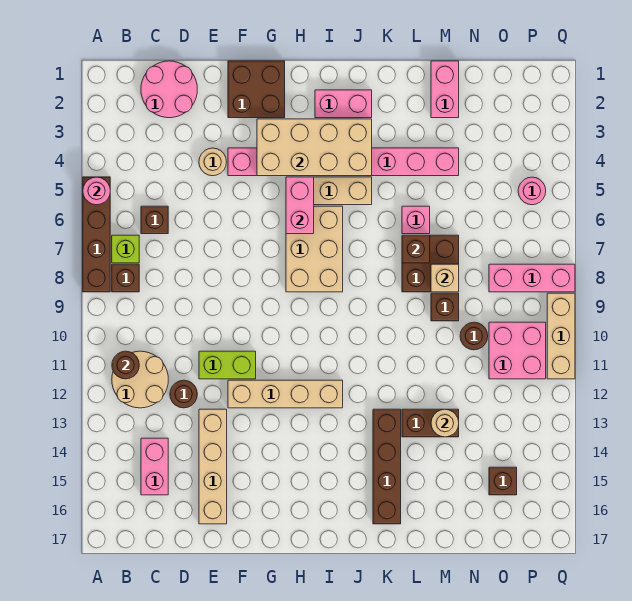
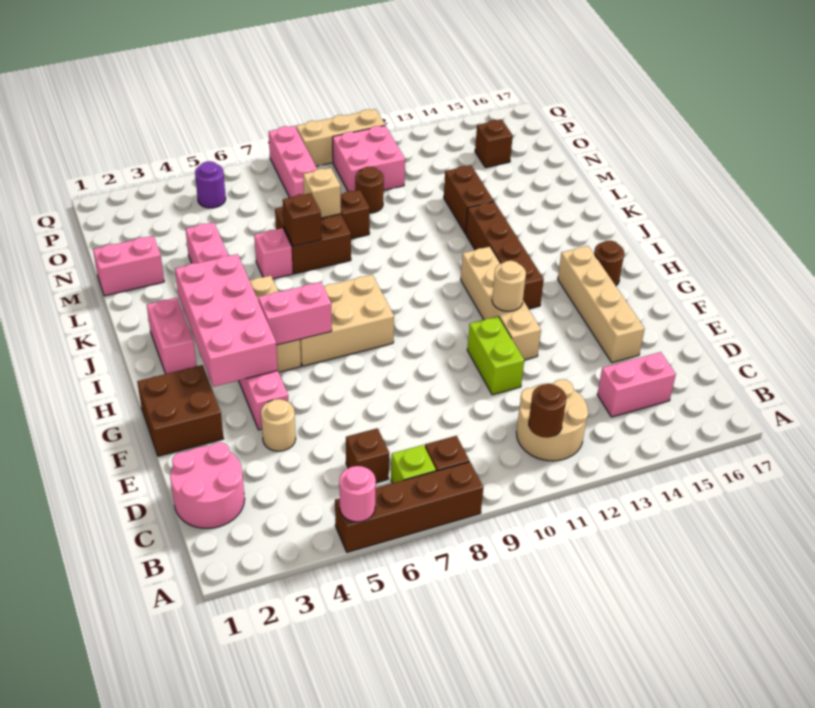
brown round brick D12 level 1 -> brown round brick H16 level 1
tan brick E13:E16 level 1 -> tan brick E15:H15 level 1
tan brick G3:J4 level 2 -> pink brick G3:J4 level 2
brown brick K13:K16 level 1 -> brown brick H13:K13 level 1
tan round brick M13 level 2 -> tan round brick G12 level 2
pink round brick P5 level 1 -> purple round brick P5 level 1

